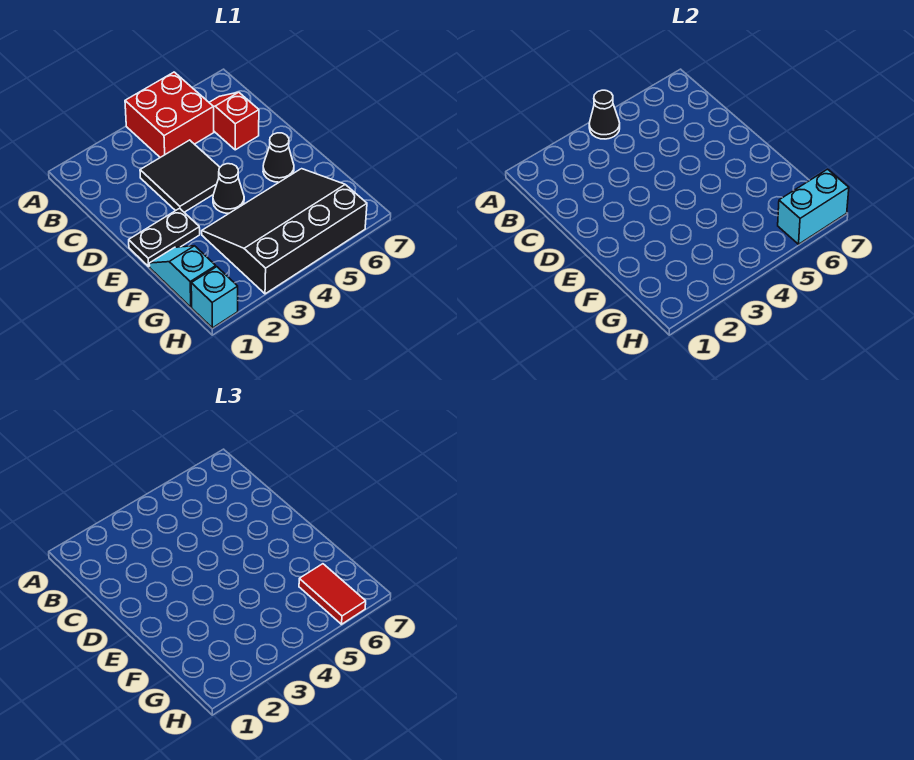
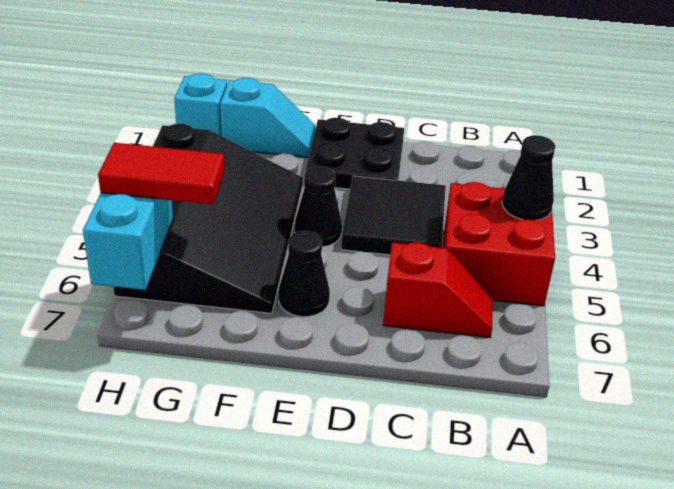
black plate E1:E2 level 1 -> black plate D1:E2 level 1

